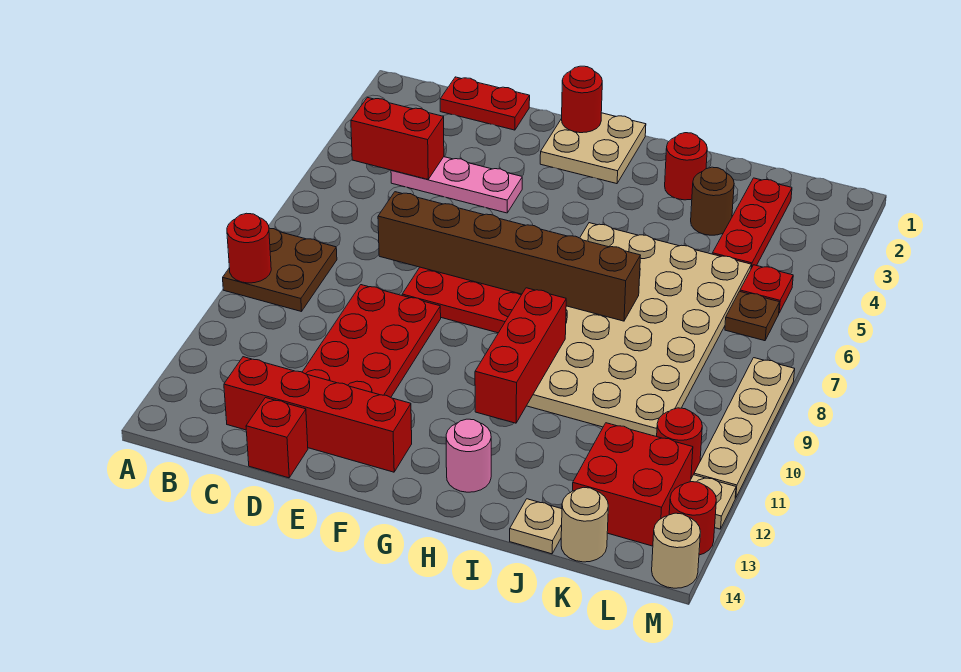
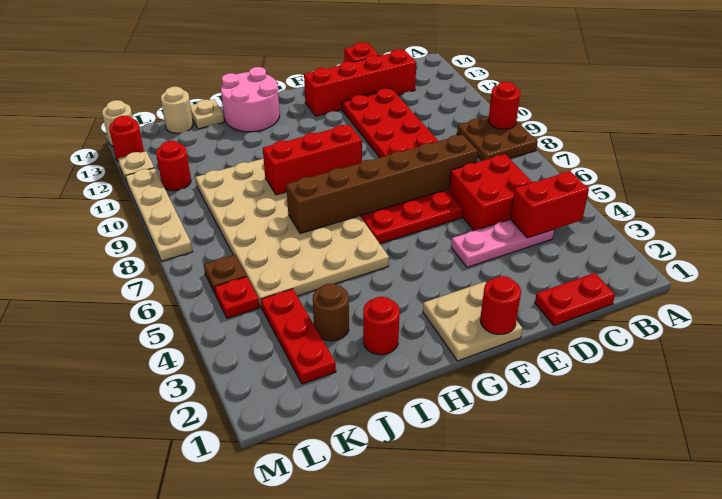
red brick H9:H11 level 2 -> red brick G9:I9 level 2
pink round brick H13 level 1 -> pink round brick H13:I14 level 1
red brick K12:L13 level 1 -> red brick C5:D6 level 1

